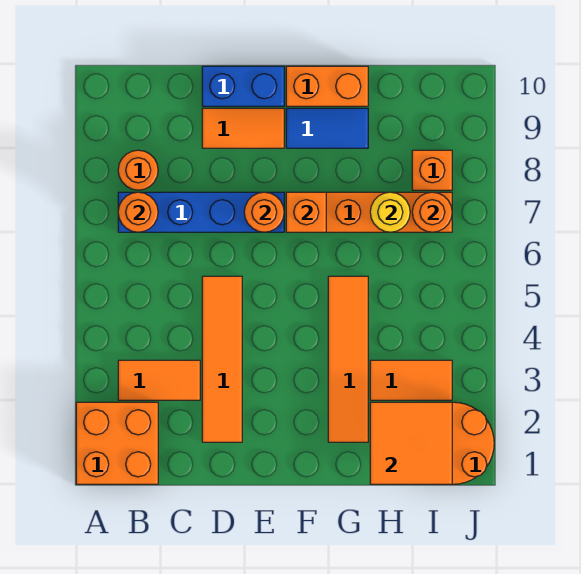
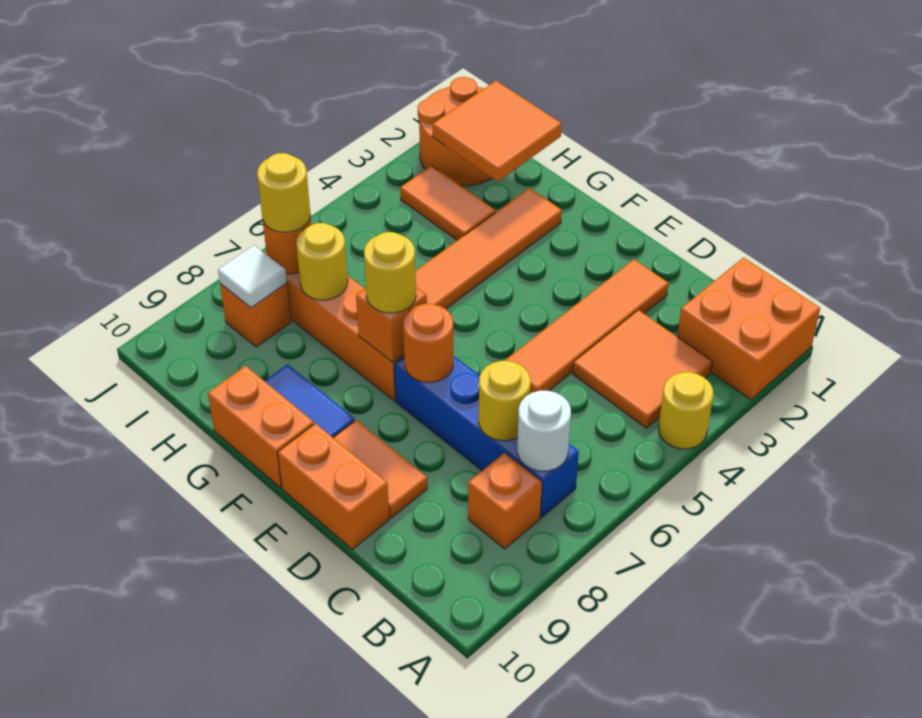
none -> yellow round brick A4 level 1
orange tile B3:C3 level 1 -> orange tile B3:C4 level 1
orange round brick B7 level 2 -> white round brick B7 level 2
orange round brick B8 level 1 -> orange brick B8 level 1
none -> yellow round brick C7 level 2
blue brick D10:E10 level 1 -> orange brick D10:E10 level 1
none -> yellow round brick F7 level 3
none -> yellow round brick I7 level 3
none -> white tile I8 level 2

